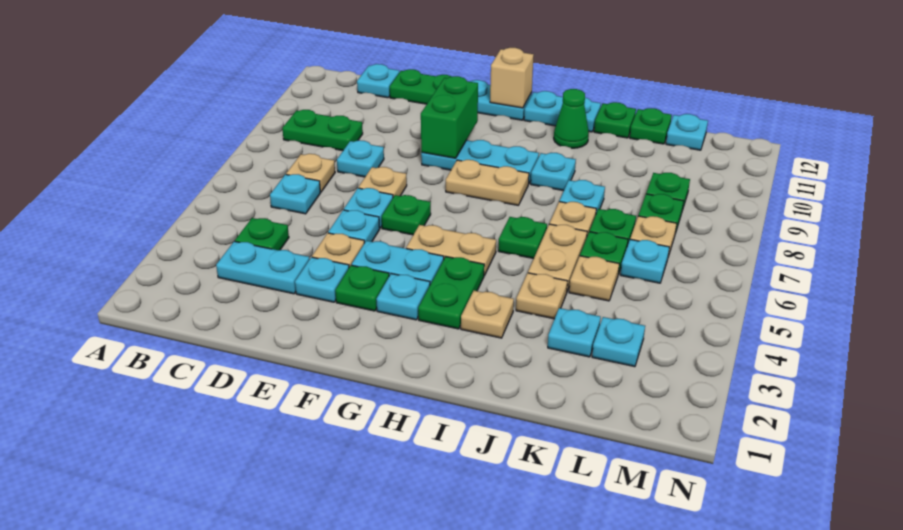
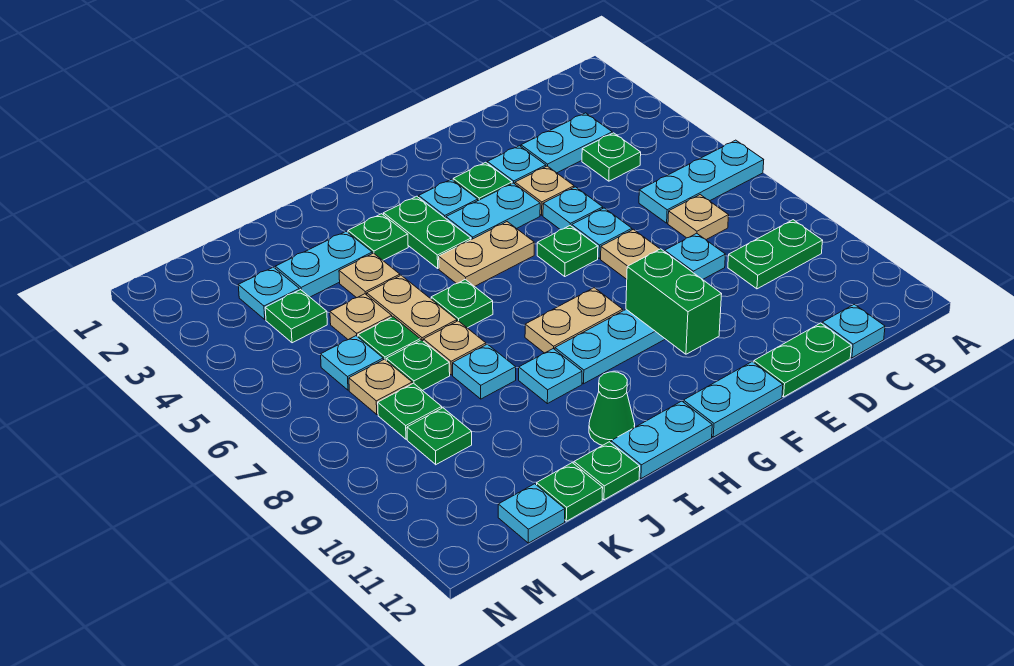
cyan plate C6 level 1 -> cyan plate A6:C6 level 1
tan brick G12 level 2 -> none
tan plate I3 level 1 -> green plate I3 level 1
cyan plate K3 level 1 -> cyan plate J3:K3 level 1
none -> green plate L4 level 1

